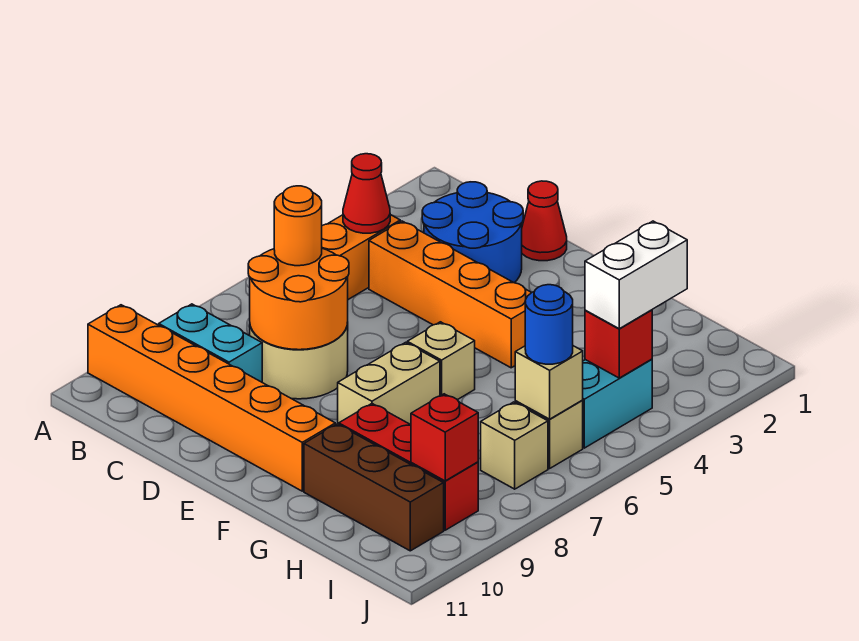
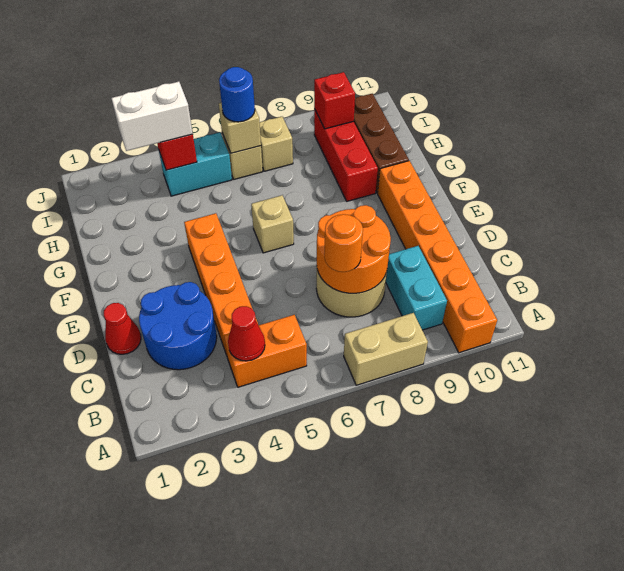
tan brick F7:F8 level 1 -> tan brick A7:A8 level 1

